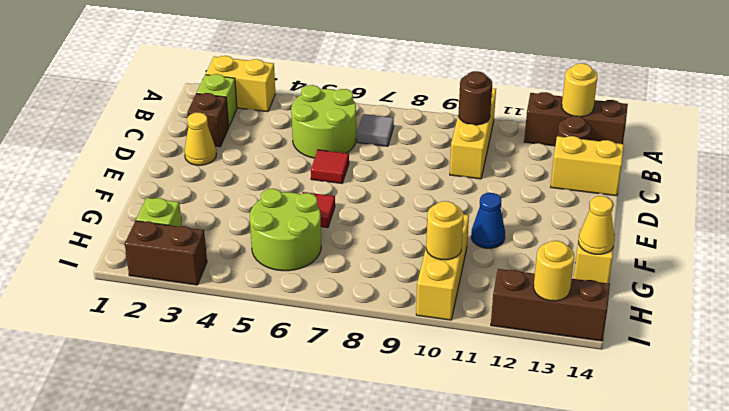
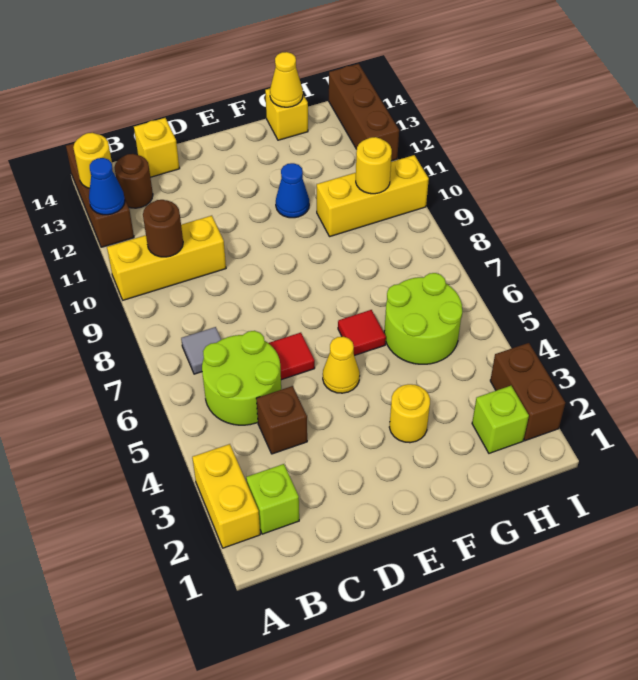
none -> blue cone A12 level 2
brown brick C2 level 1 -> brown brick C4 level 1
yellow brick C13:C14 level 1 -> yellow brick C14 level 1
yellow cone D2 level 1 -> yellow cone E5 level 1
yellow round brick I13 level 2 -> yellow round brick F3 level 1

